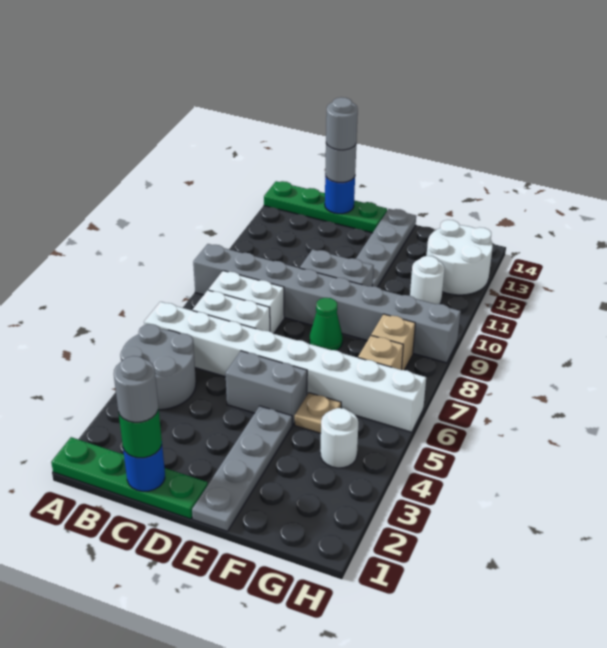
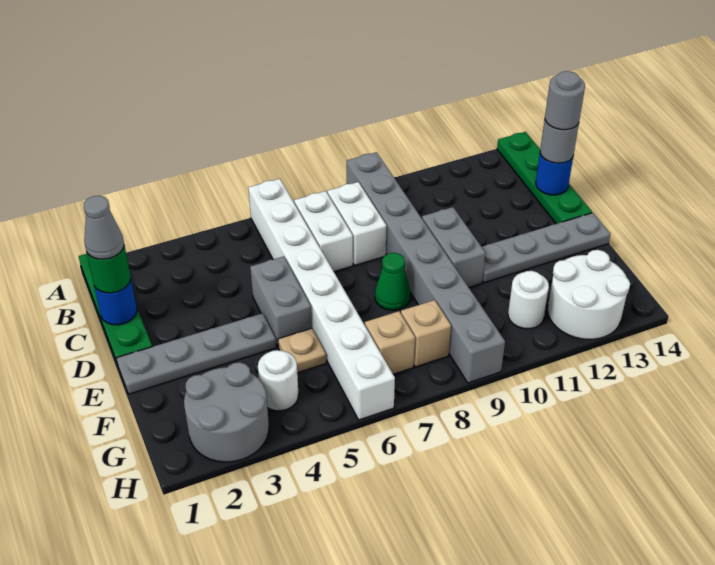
grey round brick A4:B5 level 1 -> grey round brick G2:H3 level 1
grey round brick C1 level 4 -> grey cone C1 level 4

